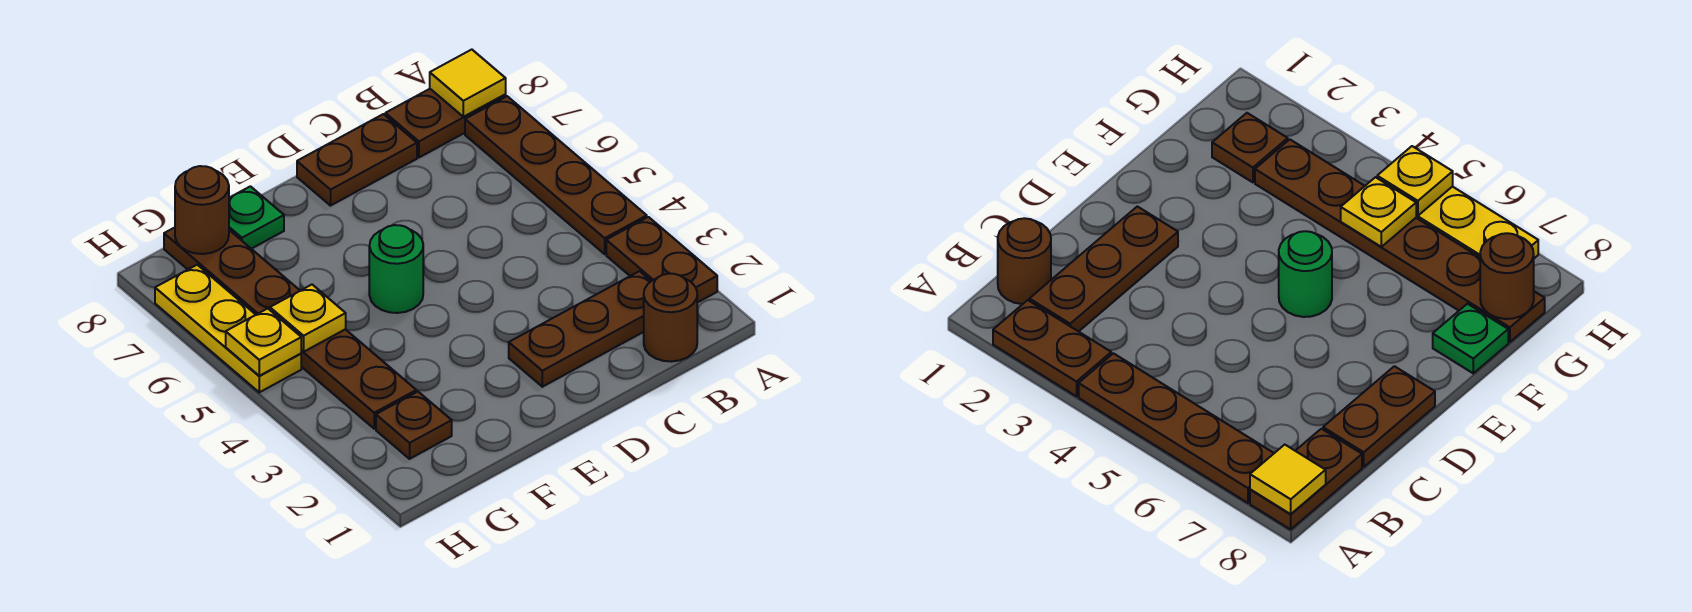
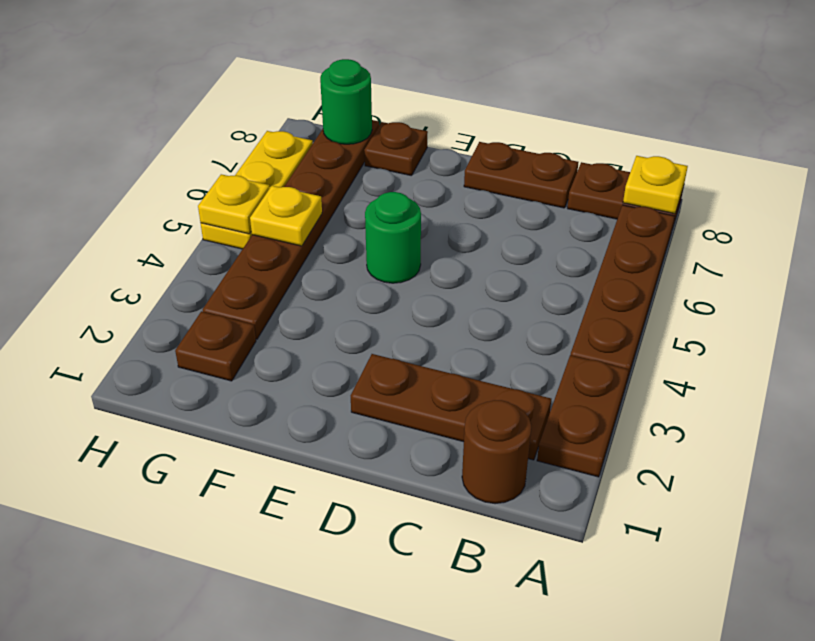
yellow tile A8 level 2 -> yellow plate A8 level 2
green plate F8 level 1 -> brown plate F8 level 1
brown round brick G8 level 2 -> green round brick G8 level 2

